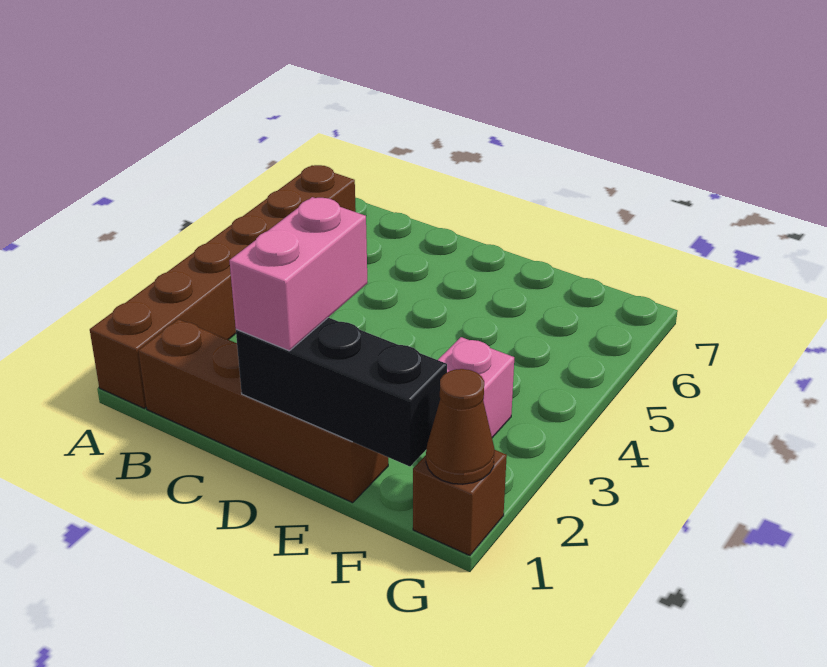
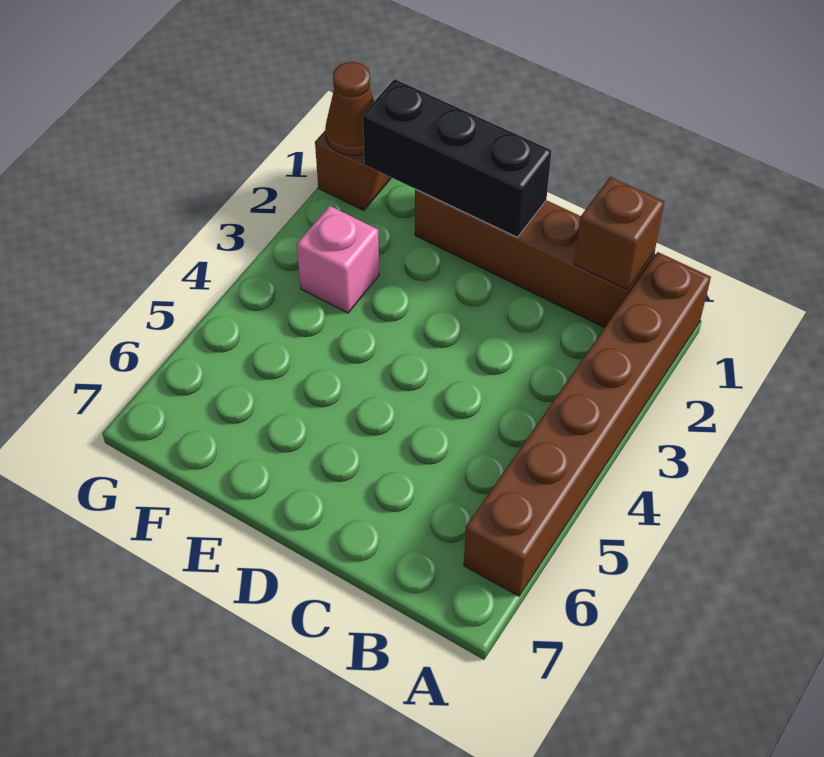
none -> brown brick B1 level 2
pink brick D1:D2 level 3 -> none

